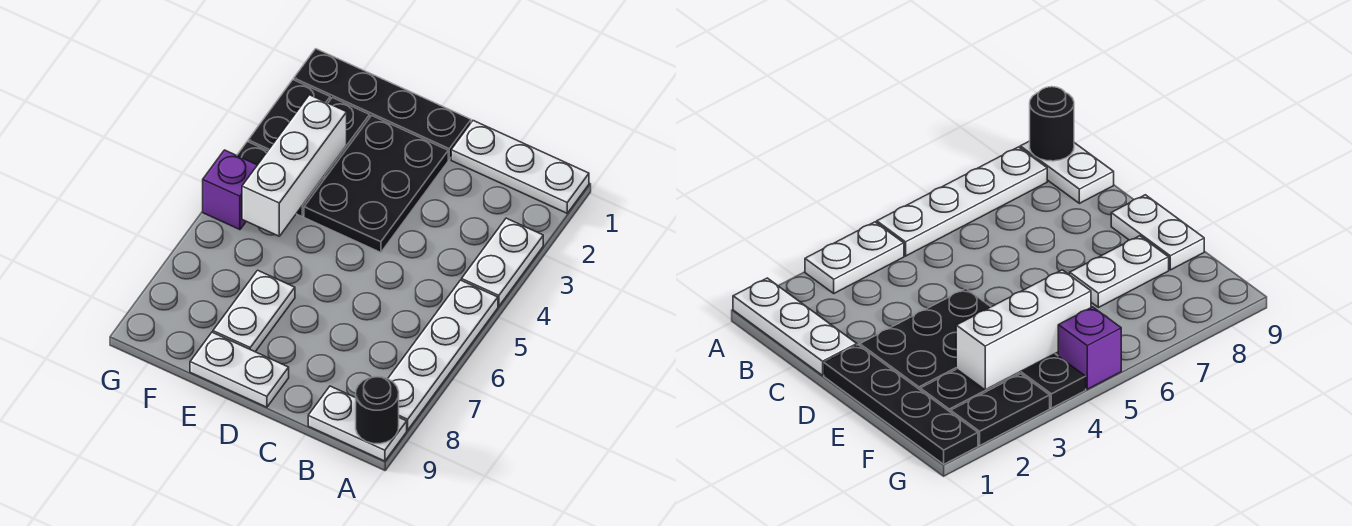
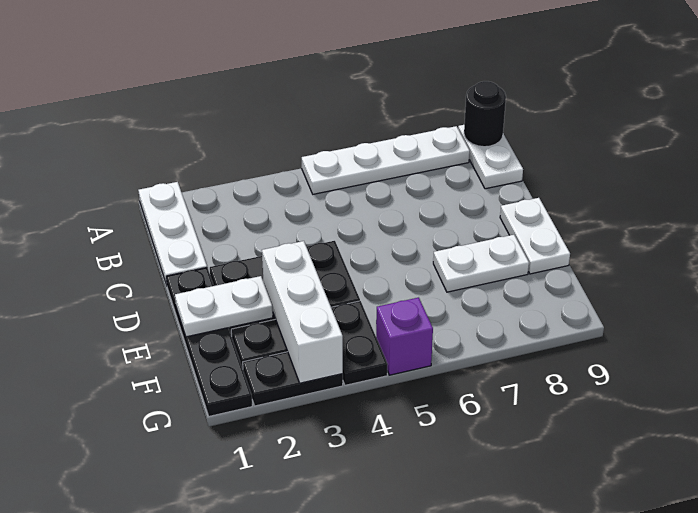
white plate A3:A4 level 1 -> white plate E1:E2 level 2
white brick F3:F5 level 2 -> white brick E3:G3 level 2

